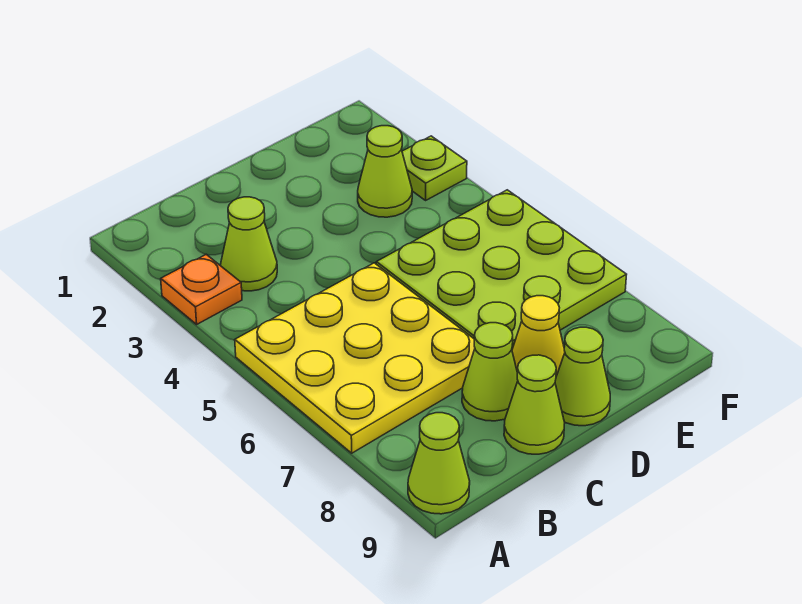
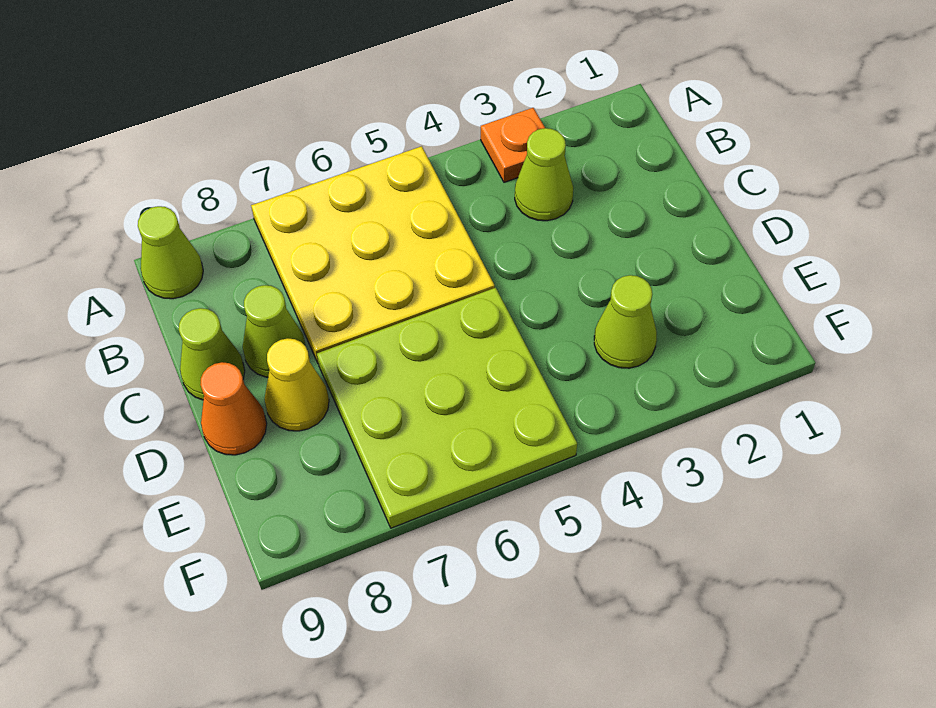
lime cone D9 level 1 -> orange cone D9 level 1
lime plate F3 level 1 -> none

